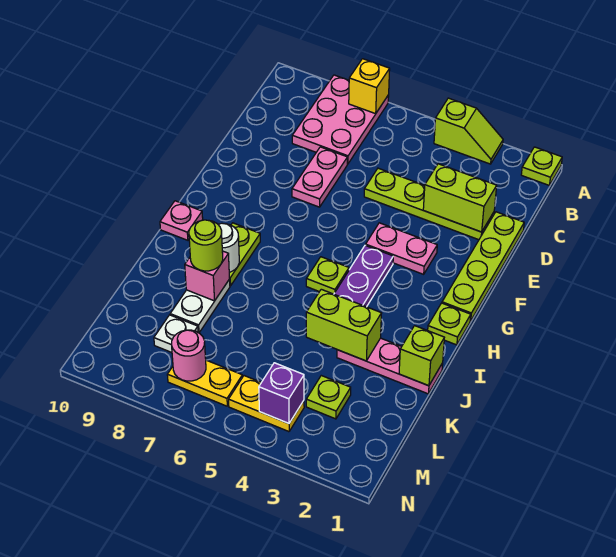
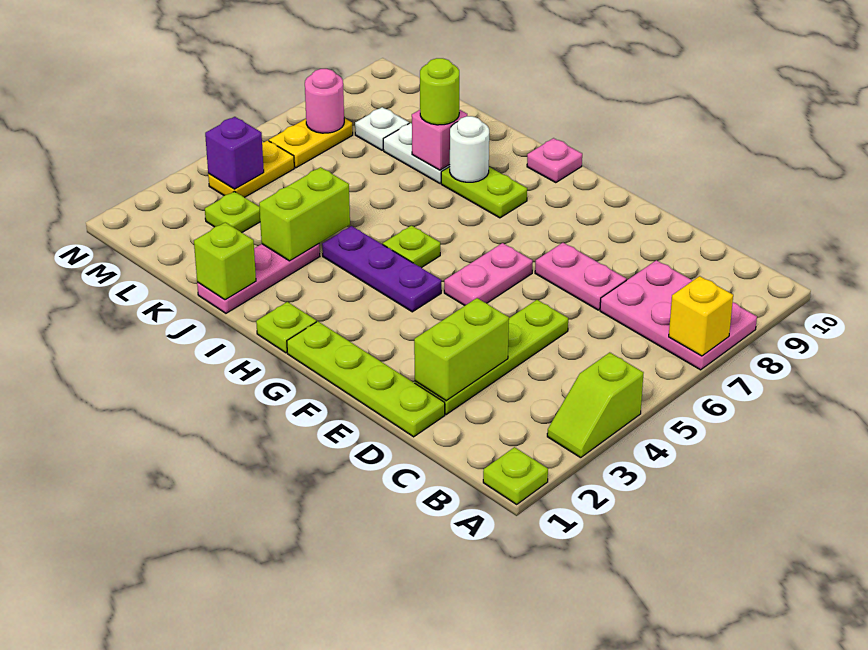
pink plate F3:F4 level 1 -> pink plate F5:F6 level 1

